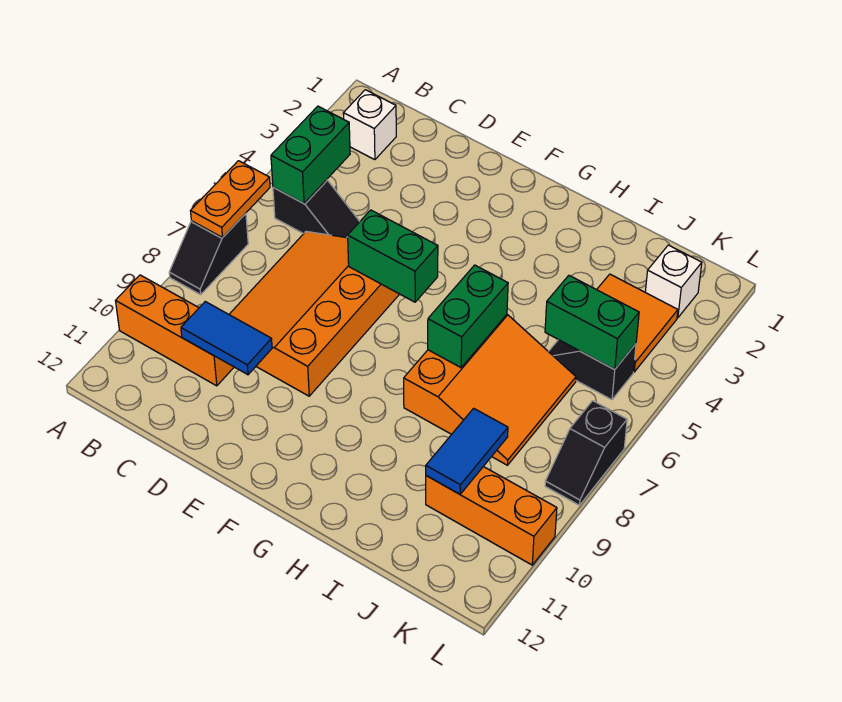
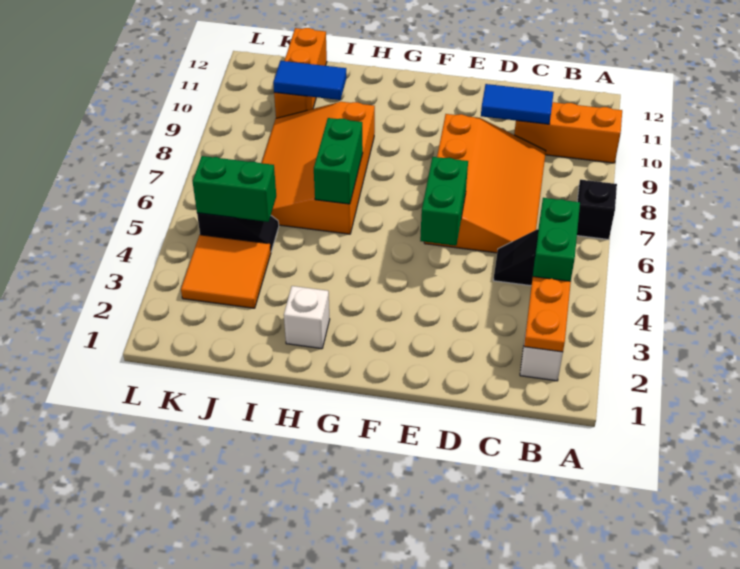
orange plate A6:A7 level 2 -> orange plate B2:B3 level 2
green brick E6:F6 level 2 -> green brick E5:E6 level 2
orange slope H6:J8 level 1 top H -> orange slope H6:J9 level 1 top H
blue tile J9:J10 level 2 -> blue tile I10:J10 level 2
orange brick J10:L10 level 1 -> orange brick J10:J12 level 1
white brick K2 level 1 -> white brick H2 level 1
black slope L7:L8 level 1 top 7 -> none

